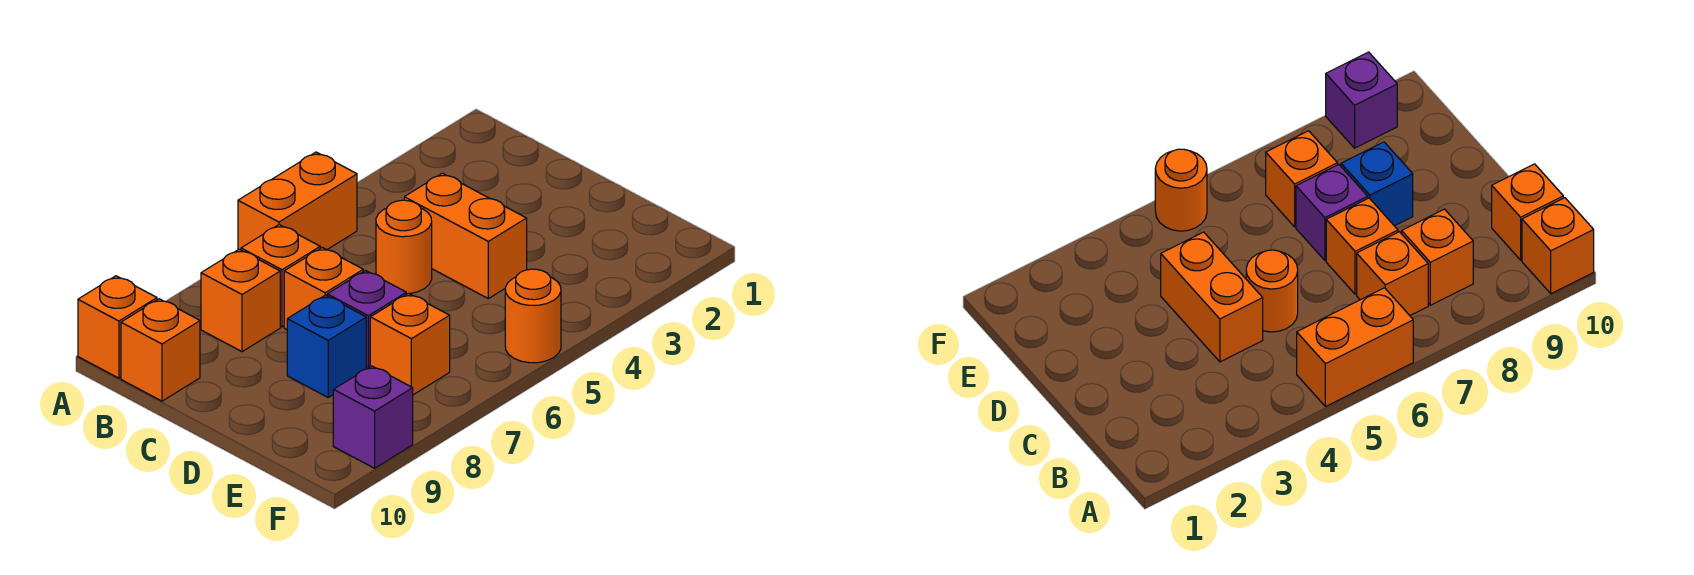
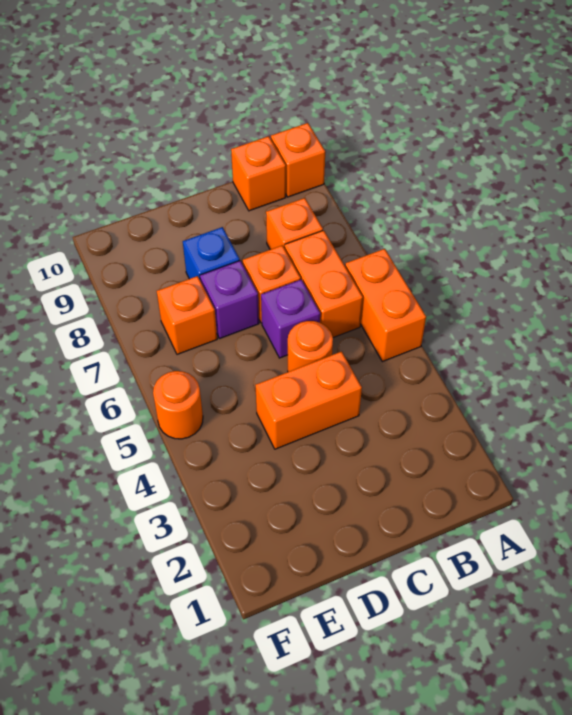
orange brick B7 level 1 -> orange brick B6:B7 level 1
purple brick F9 level 1 -> purple brick C6 level 1

